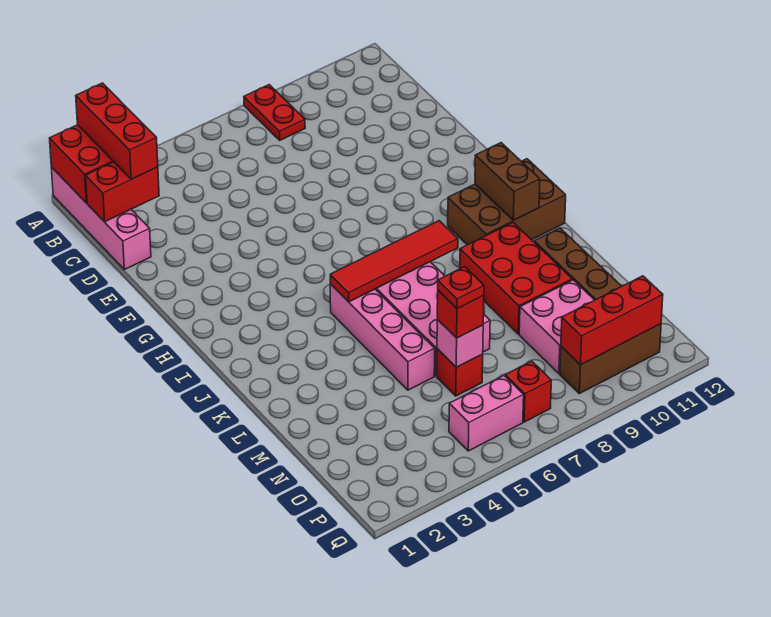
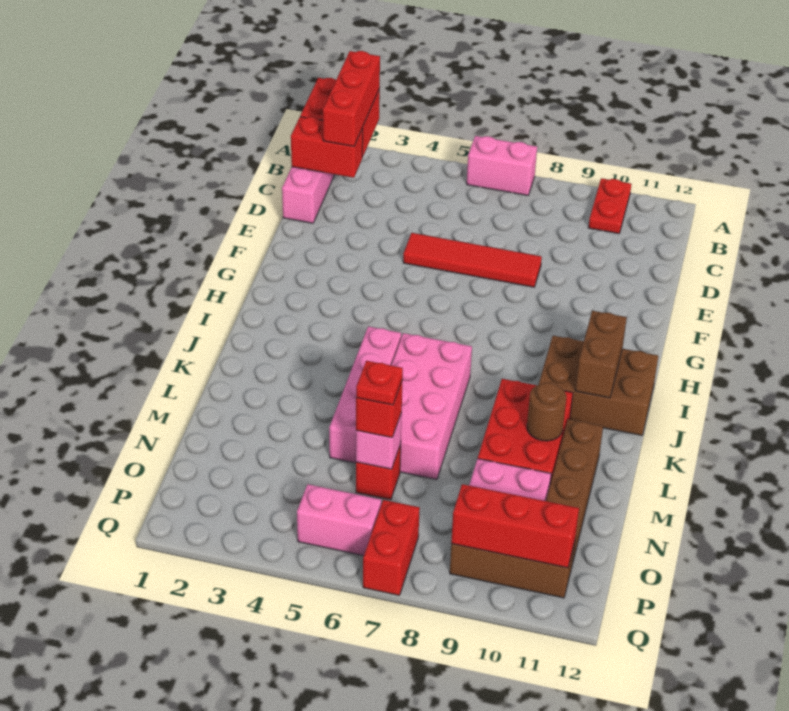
none -> pink brick A6:A7 level 1
red plate A8:B8 level 1 -> red plate A10:B10 level 1
red tile J5:J8 level 2 -> red tile E5:E8 level 1
none -> brown round brick L10 level 2
red brick P7 level 1 -> red brick P7:Q7 level 1

